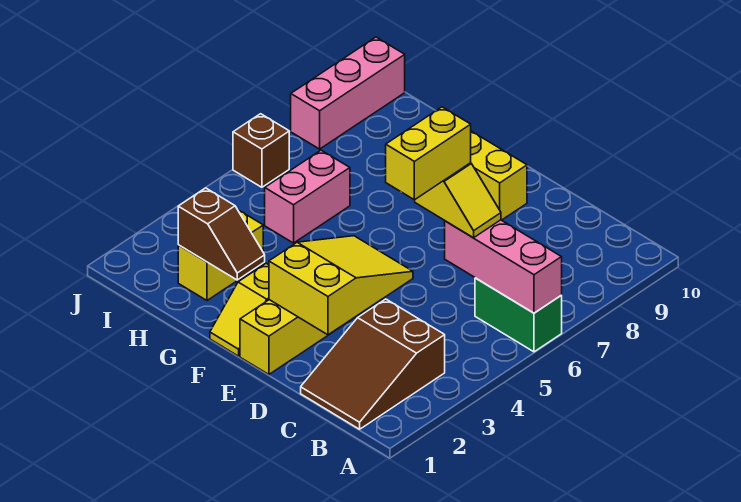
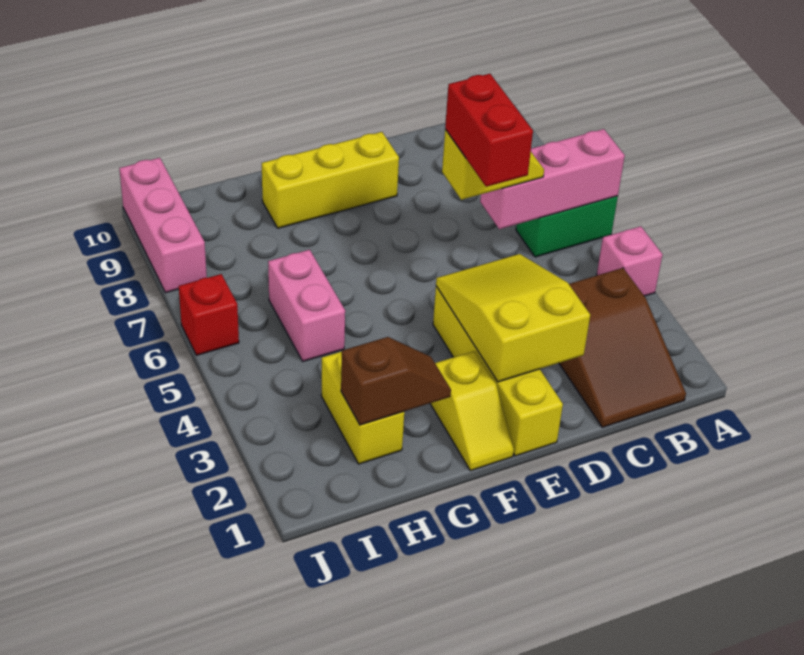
none -> pink brick A4 level 1
yellow brick D5:D6 level 4 -> red brick D5:D6 level 4
brown brick J6 level 1 -> red brick J6 level 1

